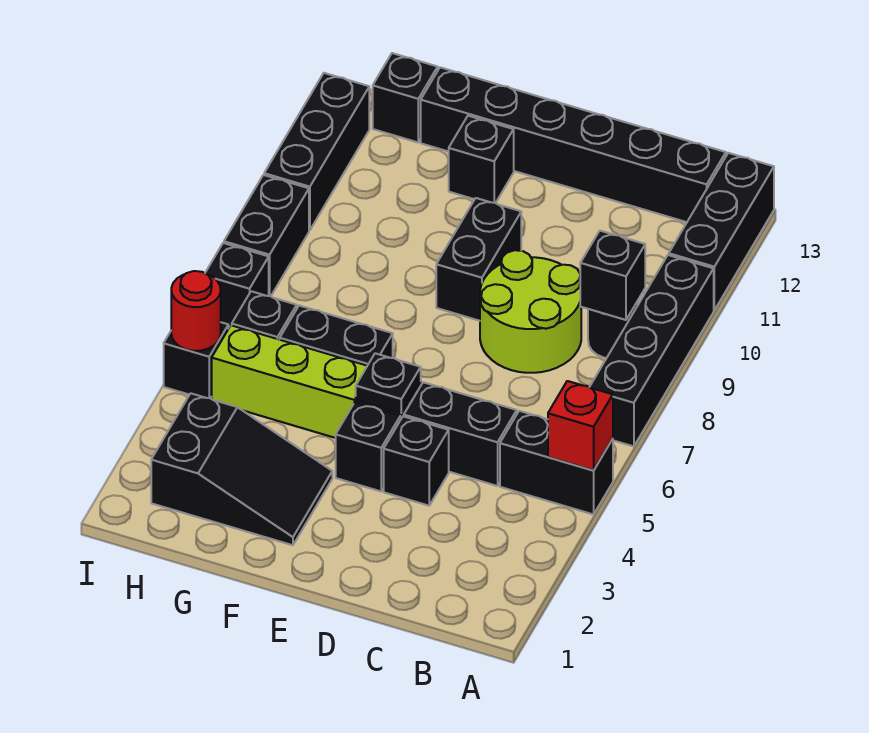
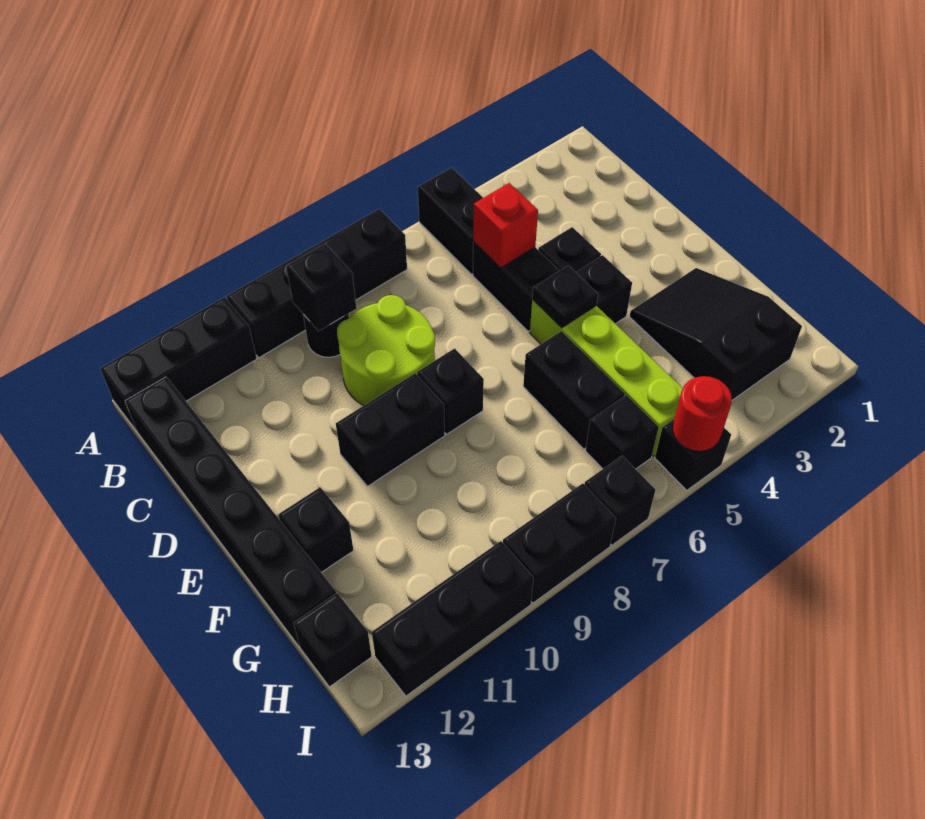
red brick A5 level 2 -> red brick C5 level 2
none -> black brick E8 level 1

